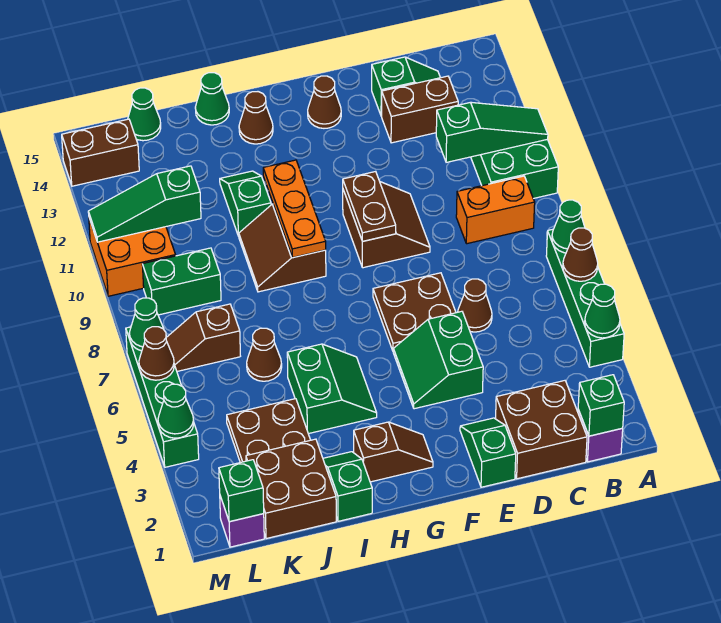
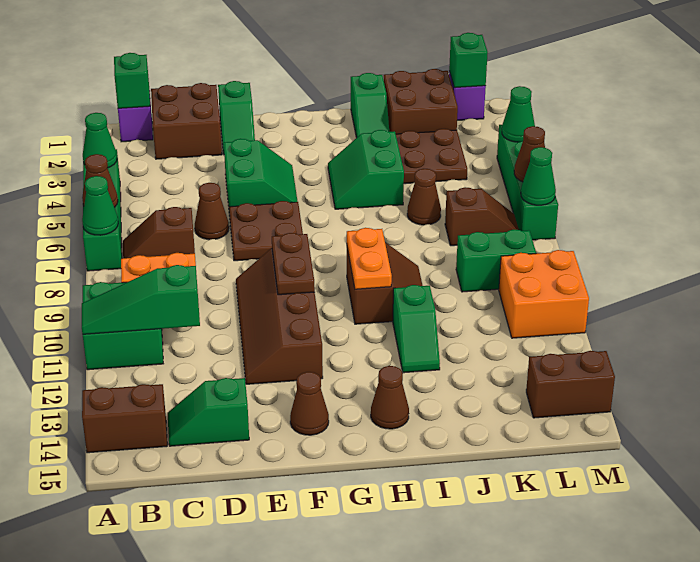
brown brick C13:D13 level 1 -> brown brick A14:B14 level 1
brown slope E9:F10 level 1 top F -> brown slope E9:F12 level 1 top F
brown slope G2:H2 level 1 top H -> brown slope B7:C7 level 1 top C
orange plate H9:H11 level 2 -> orange plate H9:H10 level 2
green cone I15 level 1 -> none
green slope K11:M11 level 2 top K -> none
green cone K15 level 1 -> none

